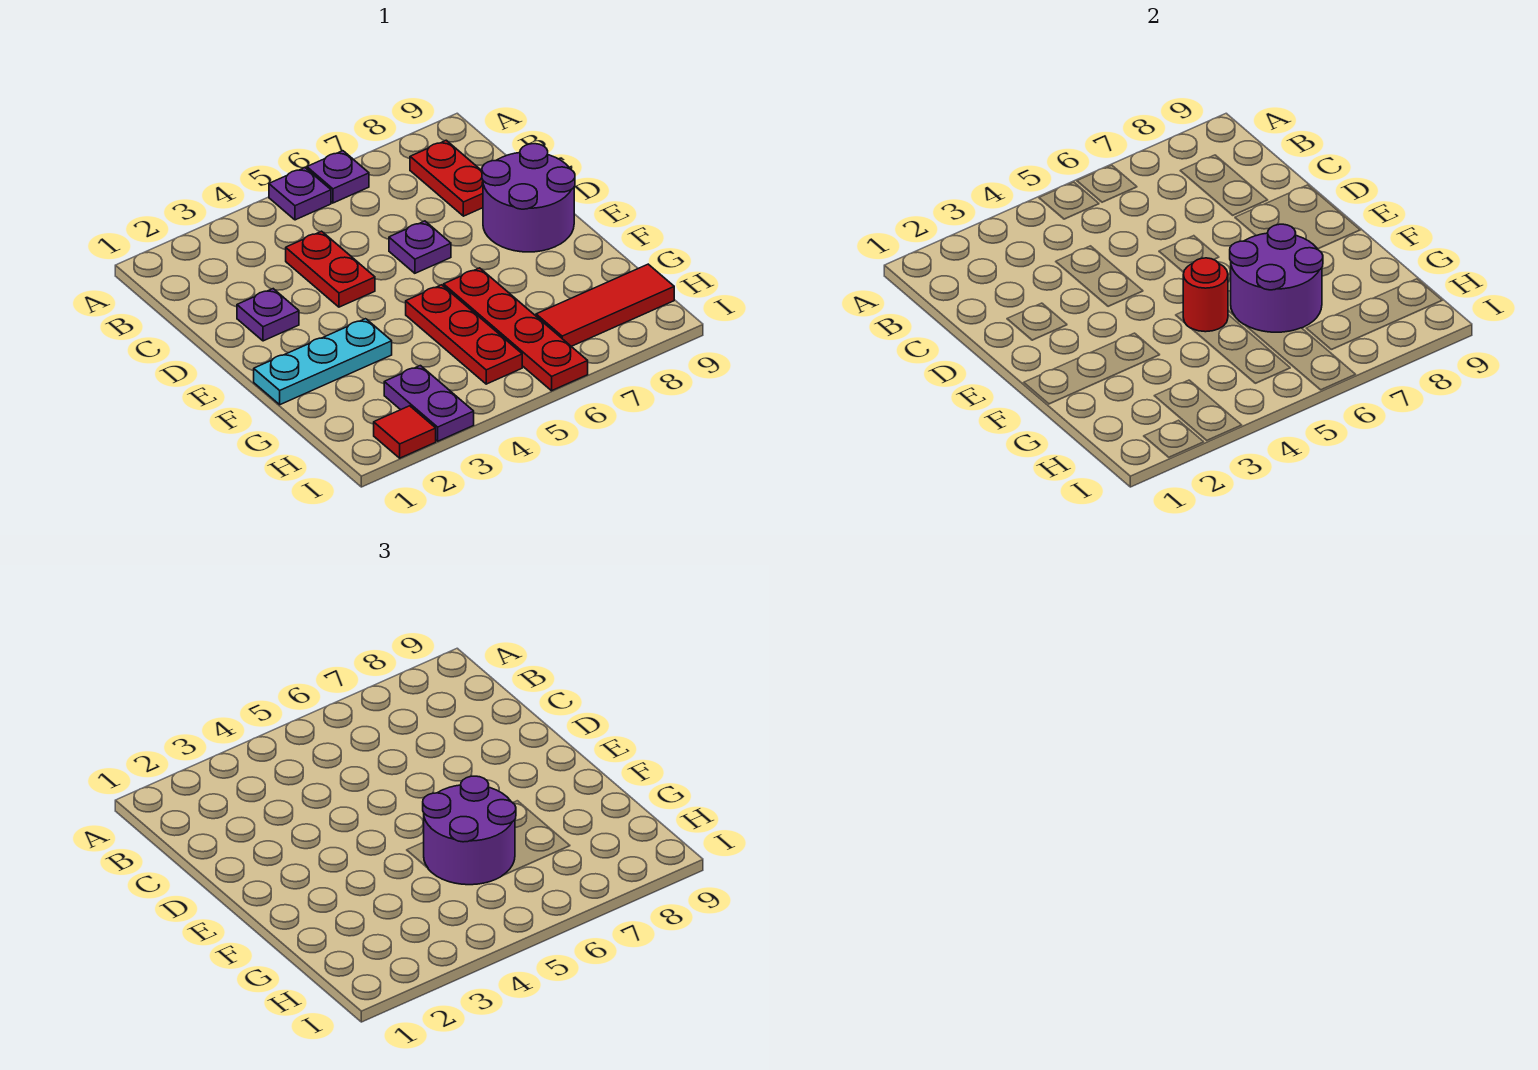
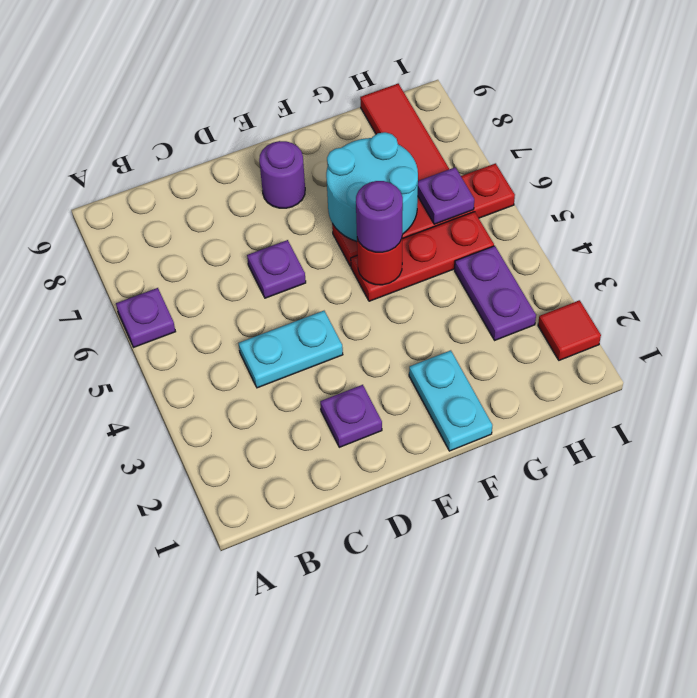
purple plate A5 level 1 -> purple plate H6 level 2
red plate B8:C8 level 1 -> none
red plate C4:D4 level 1 -> cyan plate C4:D4 level 1
purple round brick D8:E9 level 1 -> purple round brick E8 level 1
cyan plate F1:F3 level 1 -> cyan plate F1:F2 level 1
purple round brick F5:G6 level 3 -> purple round brick F5 level 3
purple round brick F6:G7 level 2 -> cyan round brick F6:G7 level 2
purple plate H3:I3 level 1 -> purple plate H3:H4 level 1

